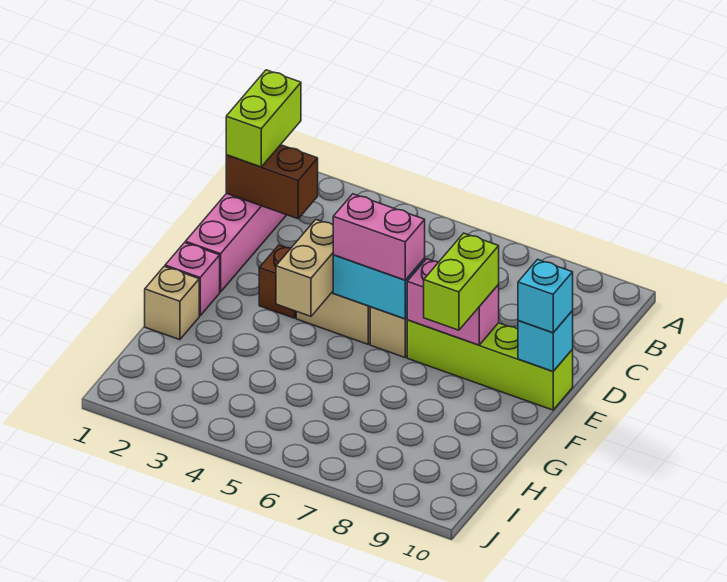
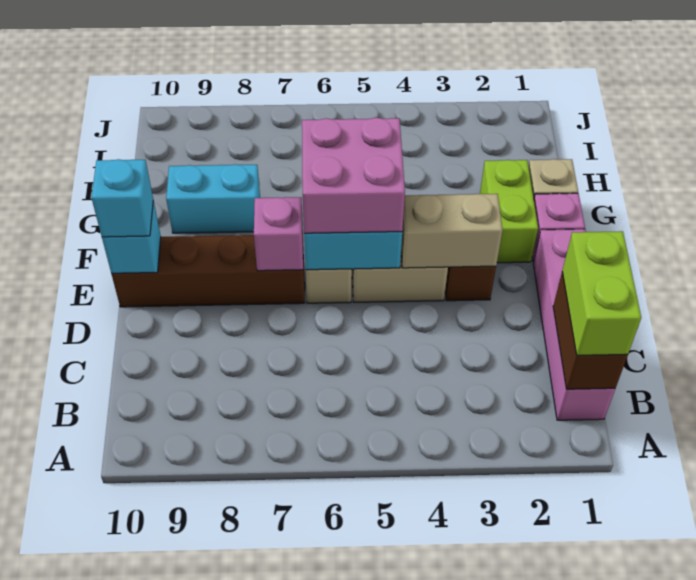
brown brick C1:C2 level 2 -> brown brick B1:C1 level 2
tan brick E4:F4 level 2 -> tan brick E3:E4 level 2
pink brick E5:E6 level 3 -> pink brick E5:F6 level 3
lime brick E7:E10 level 1 -> brown brick E7:E10 level 1
pink brick E7:E8 level 2 -> pink brick E7 level 2
lime brick E8:F8 level 3 -> lime brick F2:G2 level 1
none -> cyan brick G8:G9 level 1

